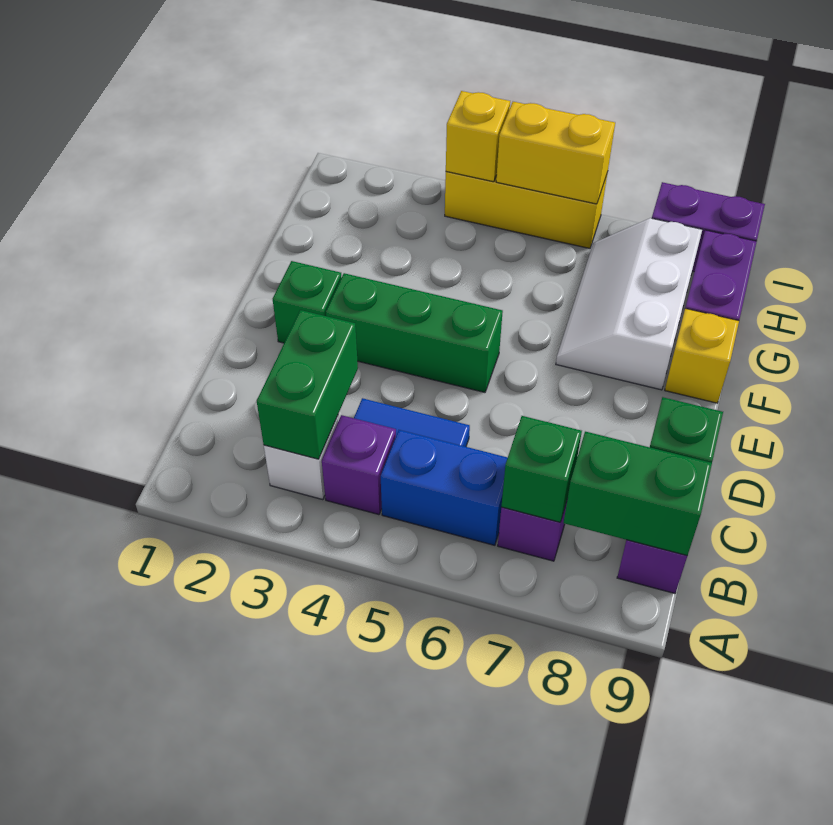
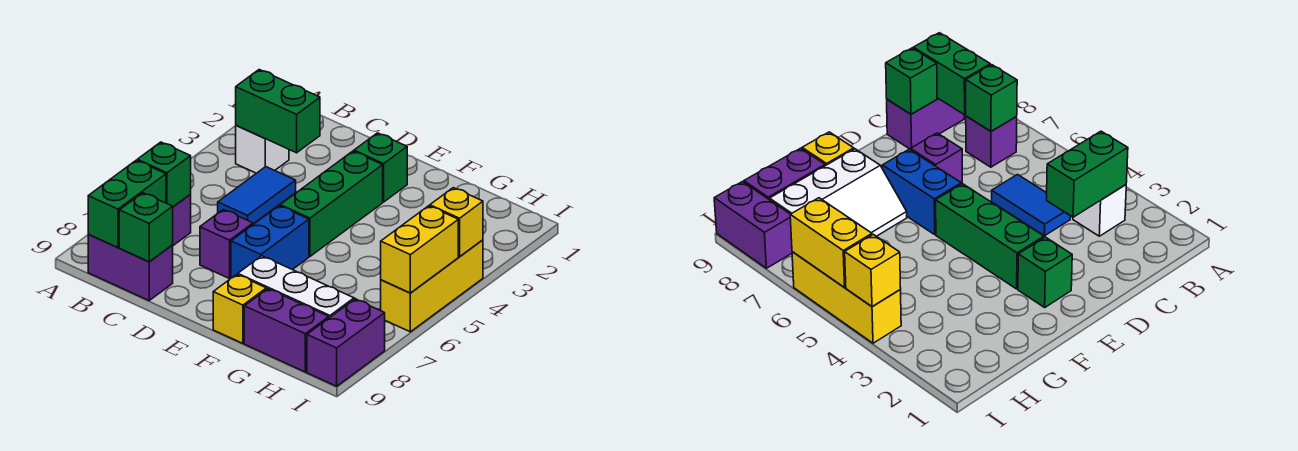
purple brick B4 level 1 -> purple brick D7 level 1
blue brick B5:B6 level 1 -> blue brick E6:E7 level 1

